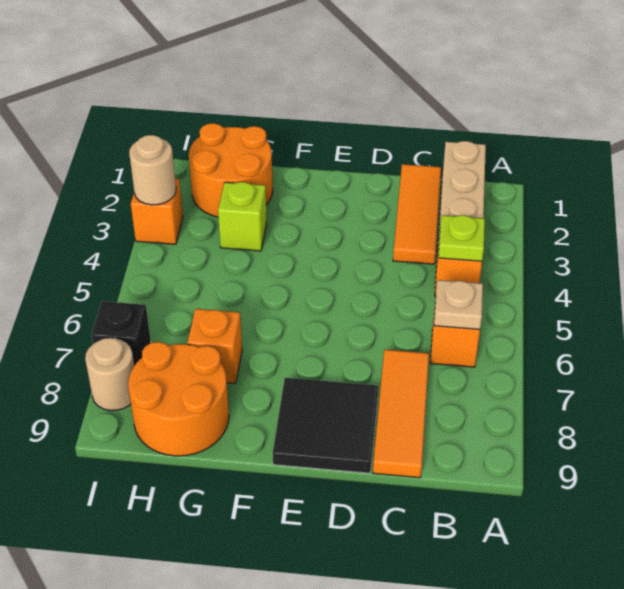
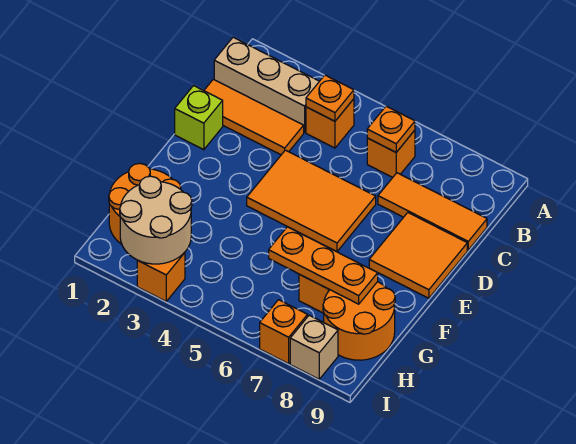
lime plate B4 level 2 -> orange plate B4 level 2
tan plate B6 level 2 -> orange plate B6 level 2
none -> orange tile D4:E6 level 1
black tile D8:E9 level 1 -> orange tile D8:E9 level 1
lime brick G3 level 1 -> lime brick D1 level 1
none -> orange plate G6:G8 level 2
tan round brick I3 level 2 -> tan round brick H2:I3 level 2
black brick I7 level 1 -> orange brick I7 level 1
tan round brick I8 level 1 -> tan brick I8 level 1

